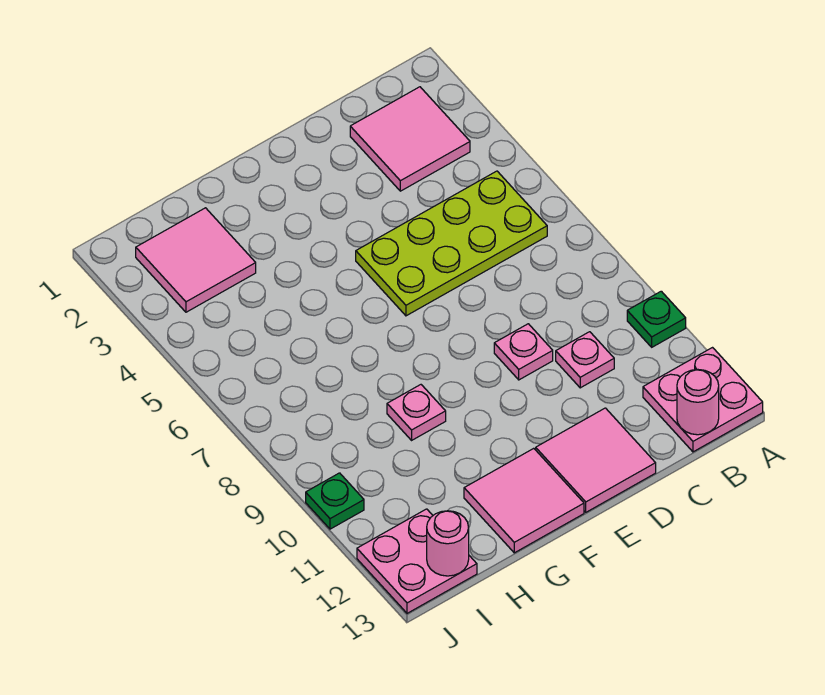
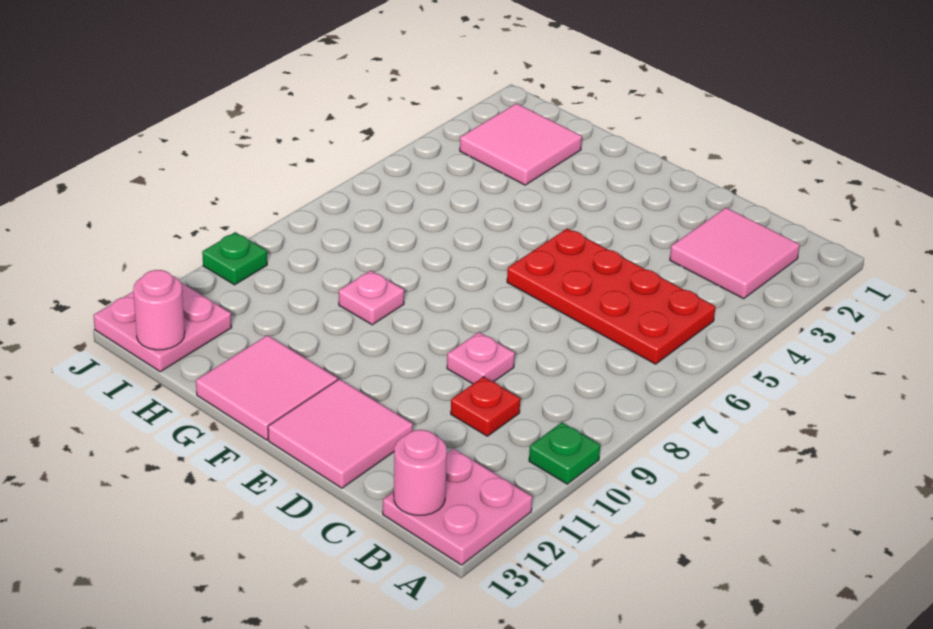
lime plate B5:E6 level 1 -> red plate B5:E6 level 1
pink plate C10 level 1 -> red plate C10 level 1

